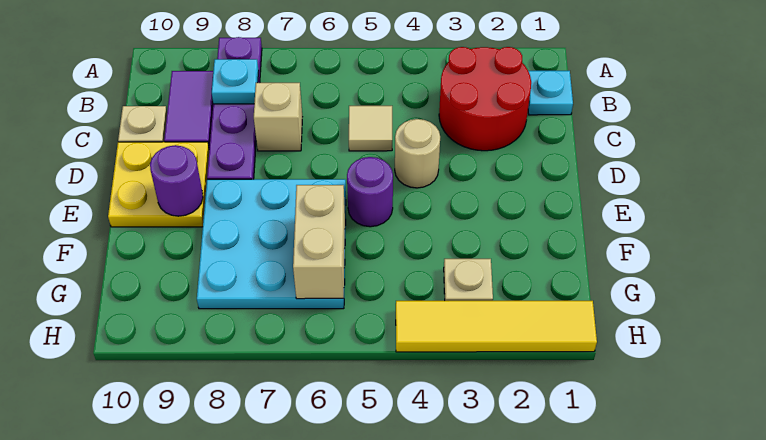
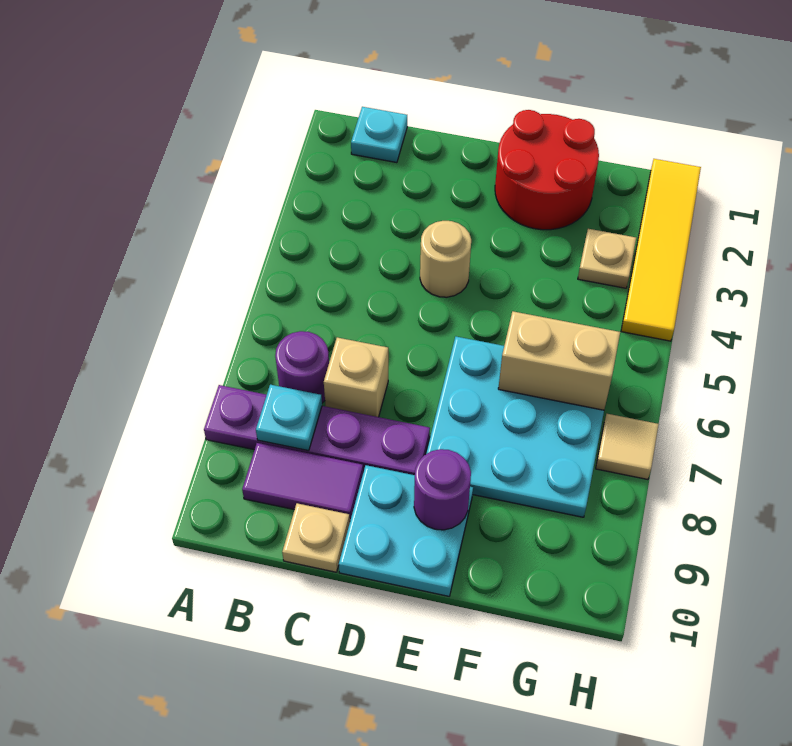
red round brick B2:C3 level 1 -> red round brick E1:F2 level 1
tan tile C5 level 1 -> tan tile H7 level 1
yellow plate D9:E10 level 1 -> cyan plate D9:E10 level 1
purple round brick E5 level 1 -> purple round brick B7 level 1

